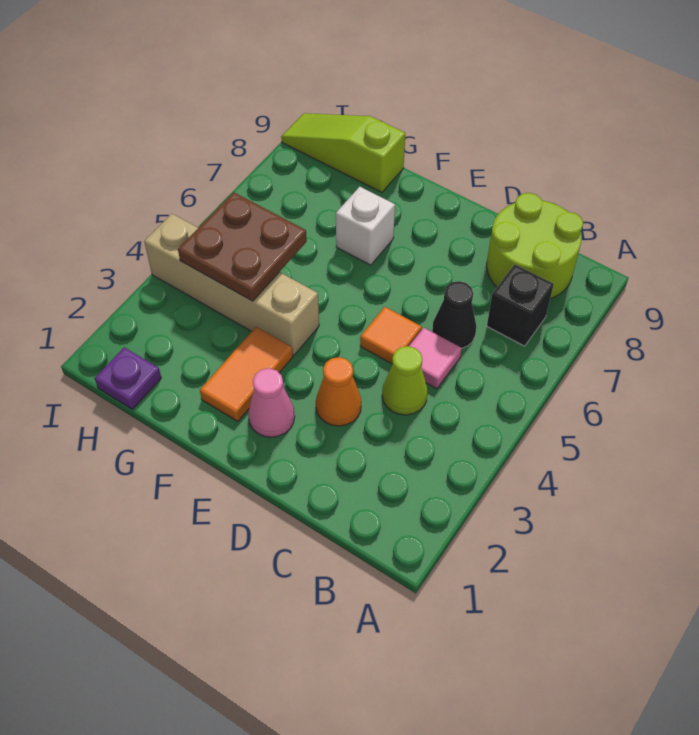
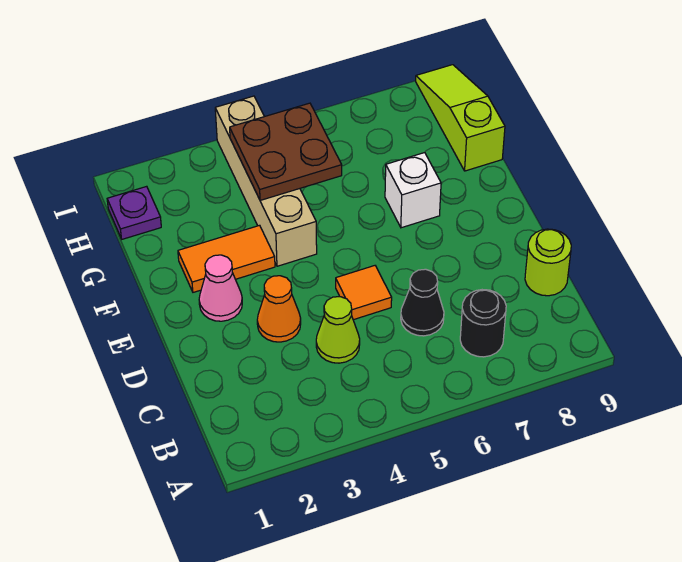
black brick B7 level 1 -> black round brick B7 level 1
lime round brick B8:C9 level 1 -> lime round brick C9 level 1
pink tile C5 level 1 -> none

